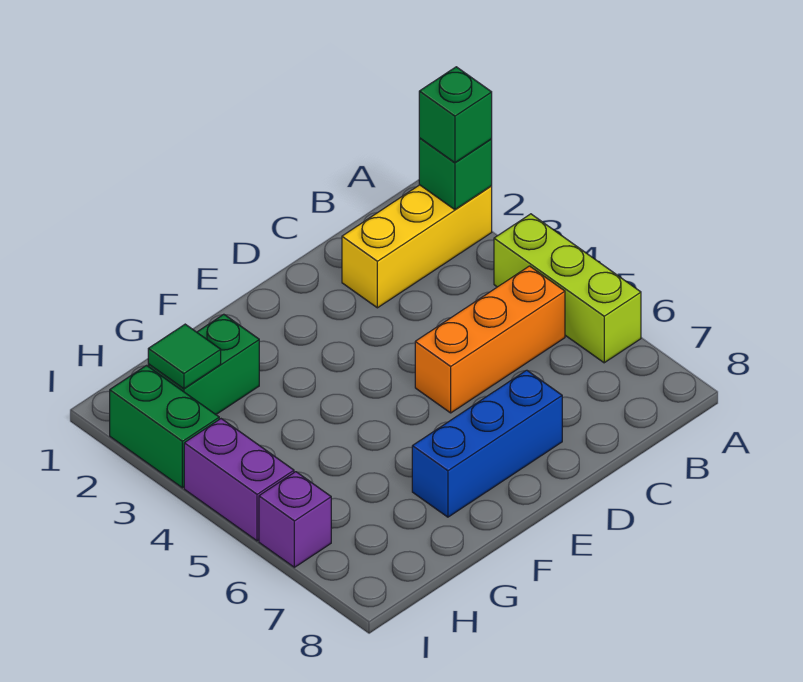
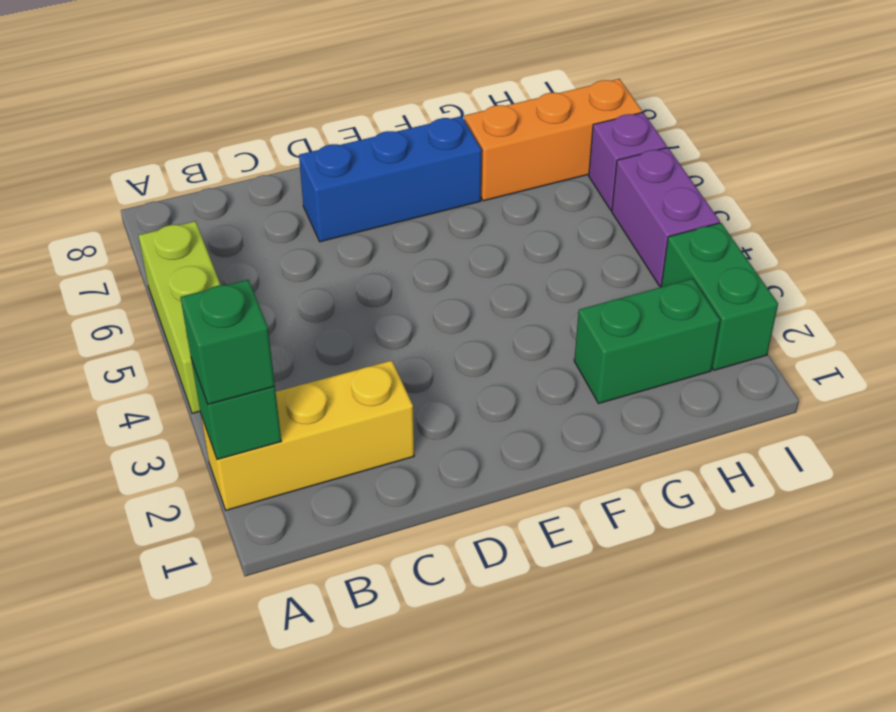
orange brick B5:D5 level 1 -> orange brick G7:I7 level 1
green tile H2 level 2 -> none

